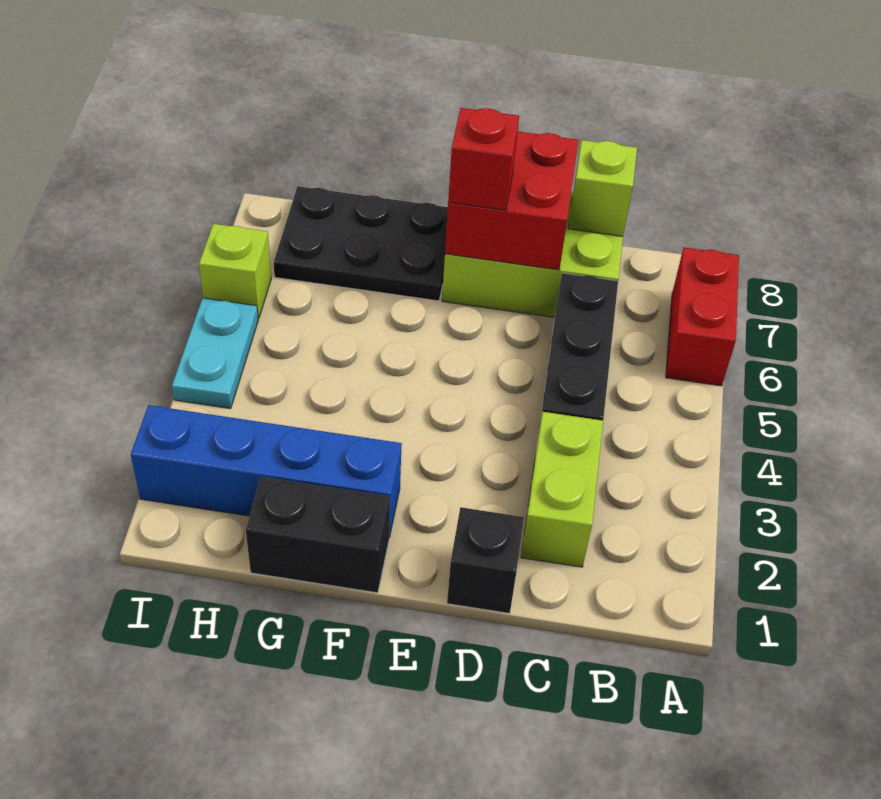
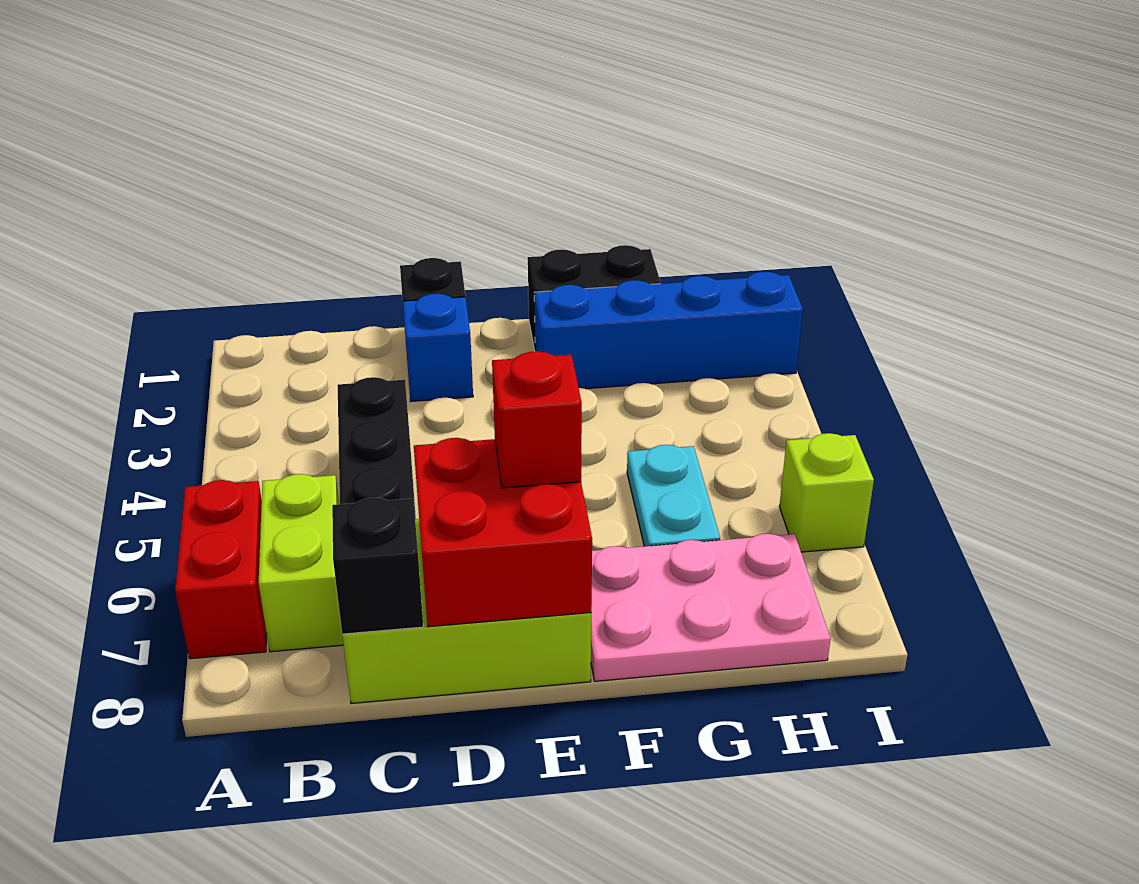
lime brick C2:C3 level 1 -> lime brick B6:B7 level 1
lime brick C8 level 2 -> black brick C8 level 2
none -> blue brick D2 level 1
black plate F7:H8 level 1 -> pink plate F7:H8 level 1
cyan plate I4:I5 level 1 -> cyan plate G5:G6 level 1

